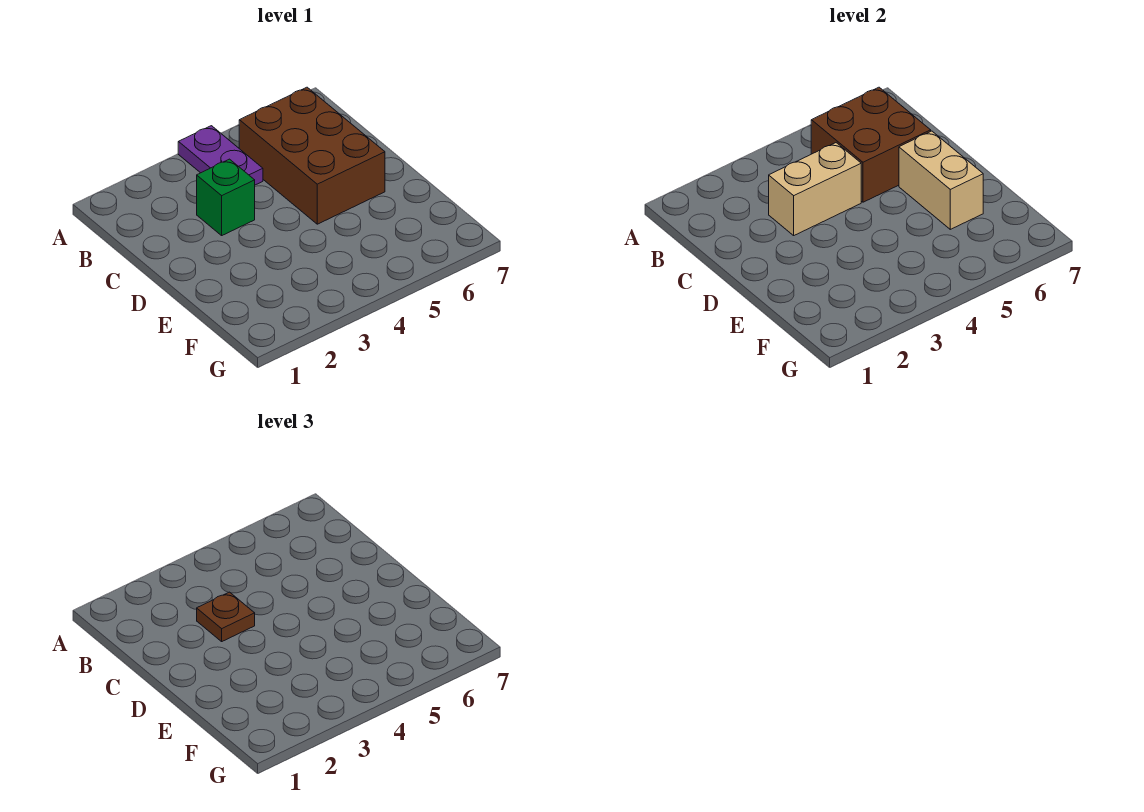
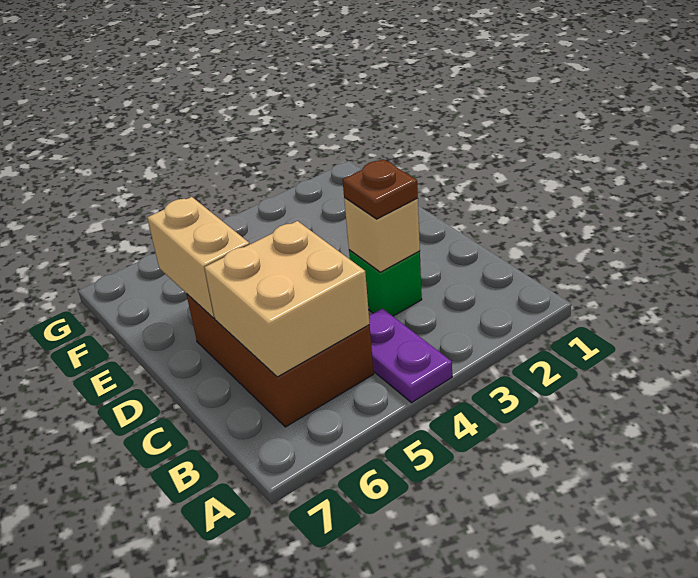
brown brick B5:C6 level 2 -> tan brick B5:C6 level 2
tan brick C3:C4 level 2 -> tan brick C3 level 2

